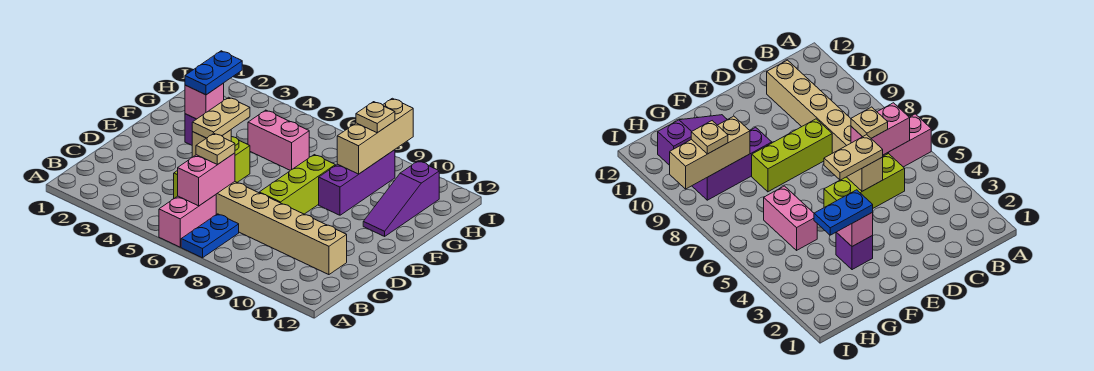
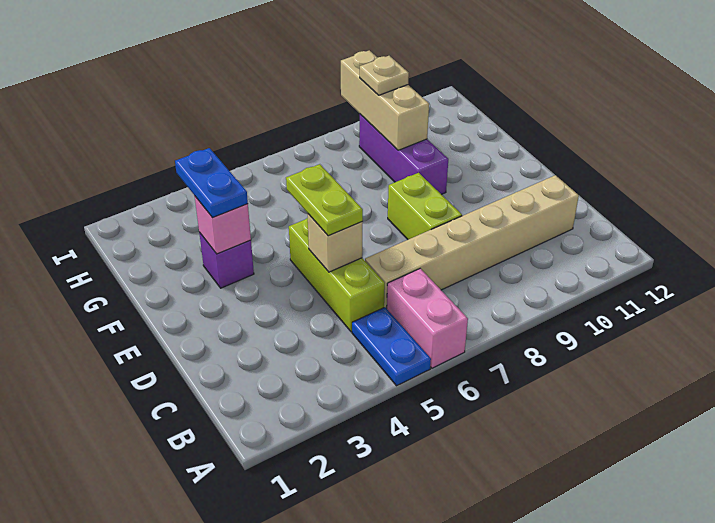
blue plate A7:B7 level 1 -> blue plate A5:B5 level 1
pink brick B6:C6 level 2 -> none
tan plate C6 level 3 -> none
tan plate D5:E5 level 3 -> lime plate D5:E5 level 3
lime brick D8:F8 level 1 -> lime brick D8:E8 level 1
purple slope F11:H11 level 1 top H -> none
pink brick G5:G6 level 1 -> none

